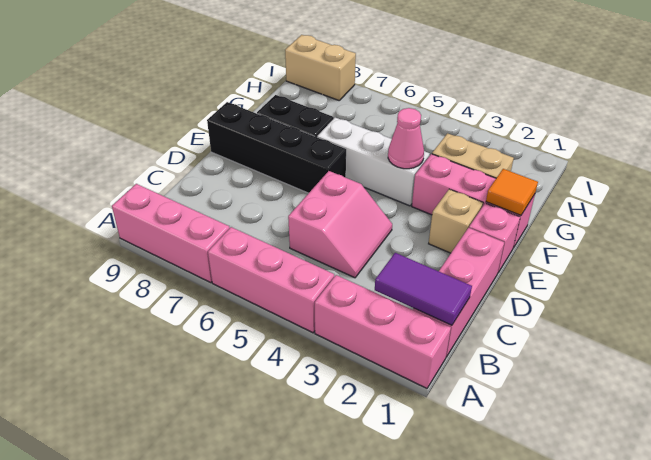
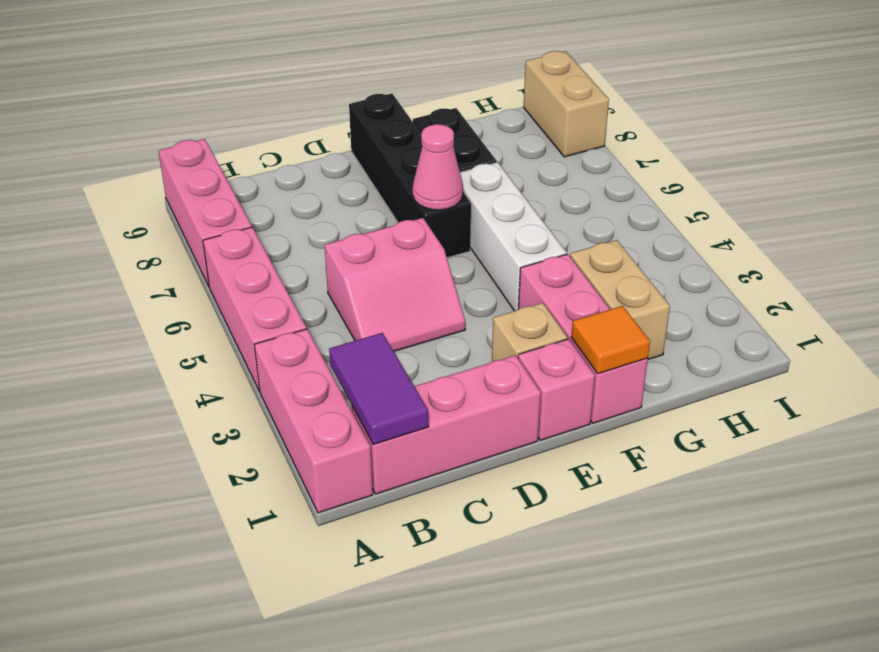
pink cone F4 level 2 -> pink cone E6 level 2

